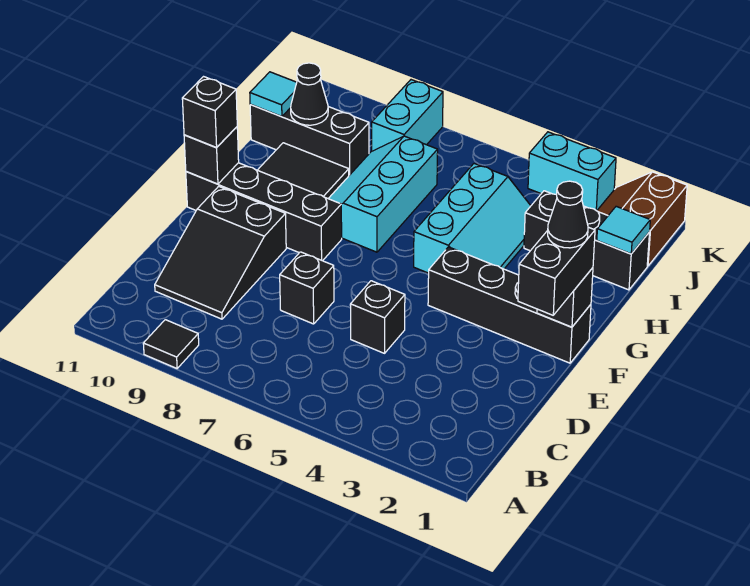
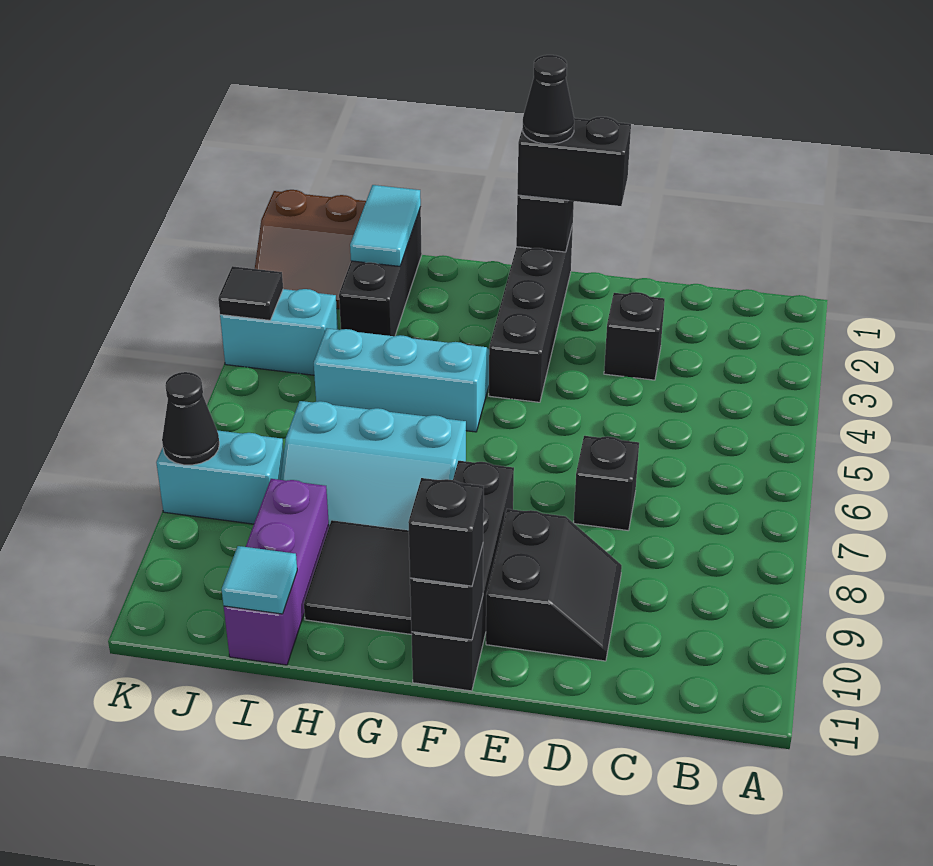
black tile A9 level 1 -> black tile K4 level 2
black slope C9:E10 level 1 top E -> black slope D9:E10 level 1 top E
black brick D5 level 1 -> black brick D3 level 1
cyan tile I1 level 2 -> cyan tile I1:I2 level 2
black brick I9:I11 level 1 -> purple brick I9:I11 level 1
black cone I10 level 2 -> black cone K8 level 2
cyan brick K3:K4 level 1 -> cyan brick J4:K4 level 1

